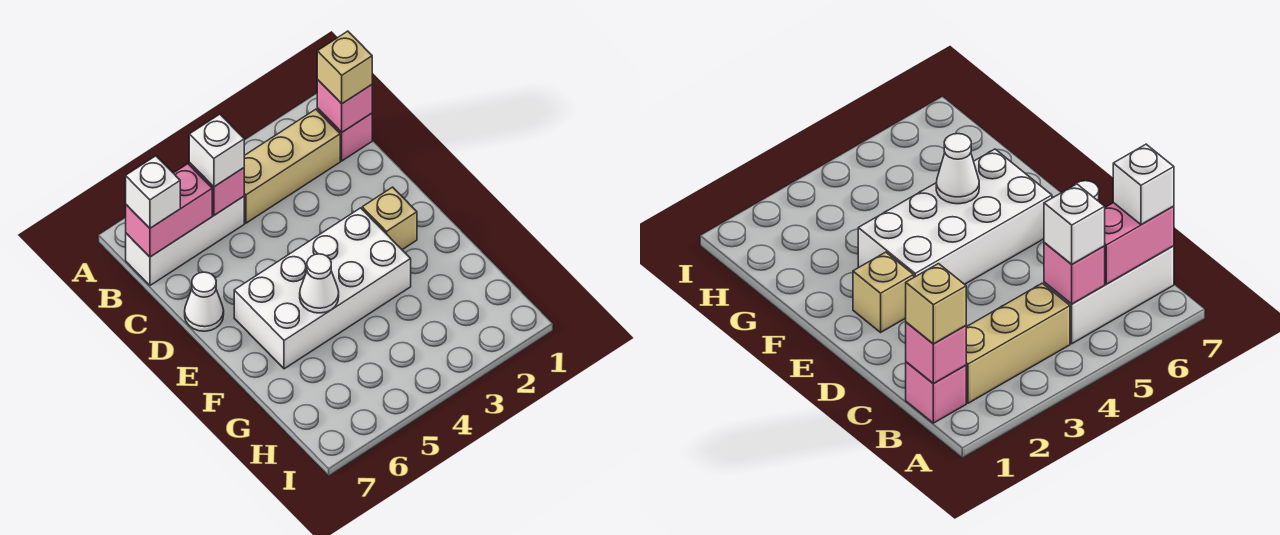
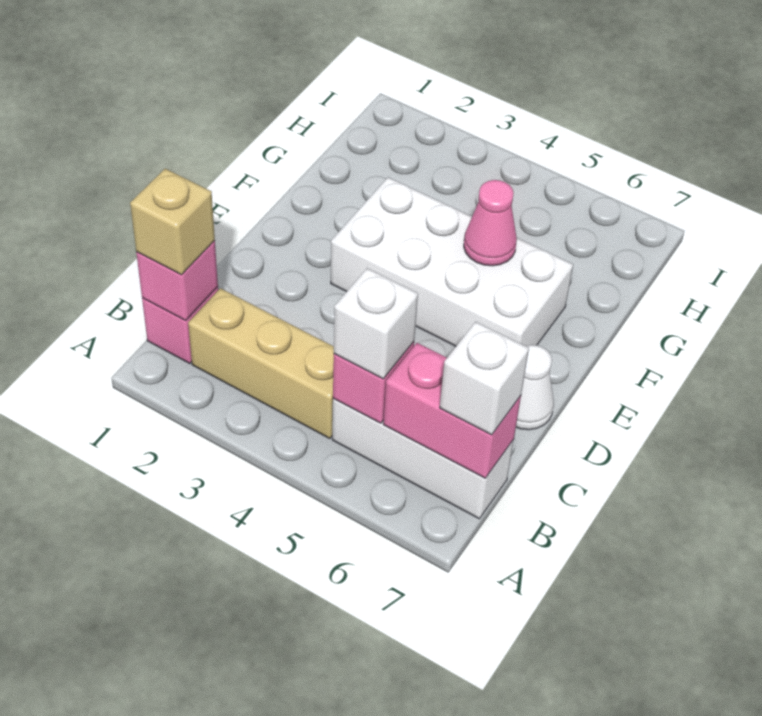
tan brick E2 level 1 -> none
white cone F5 level 2 -> pink cone F5 level 2

